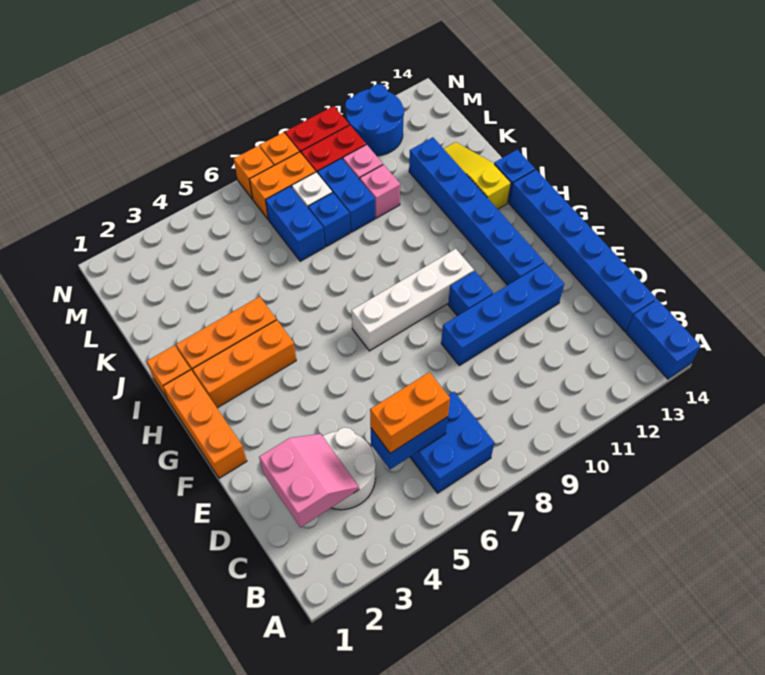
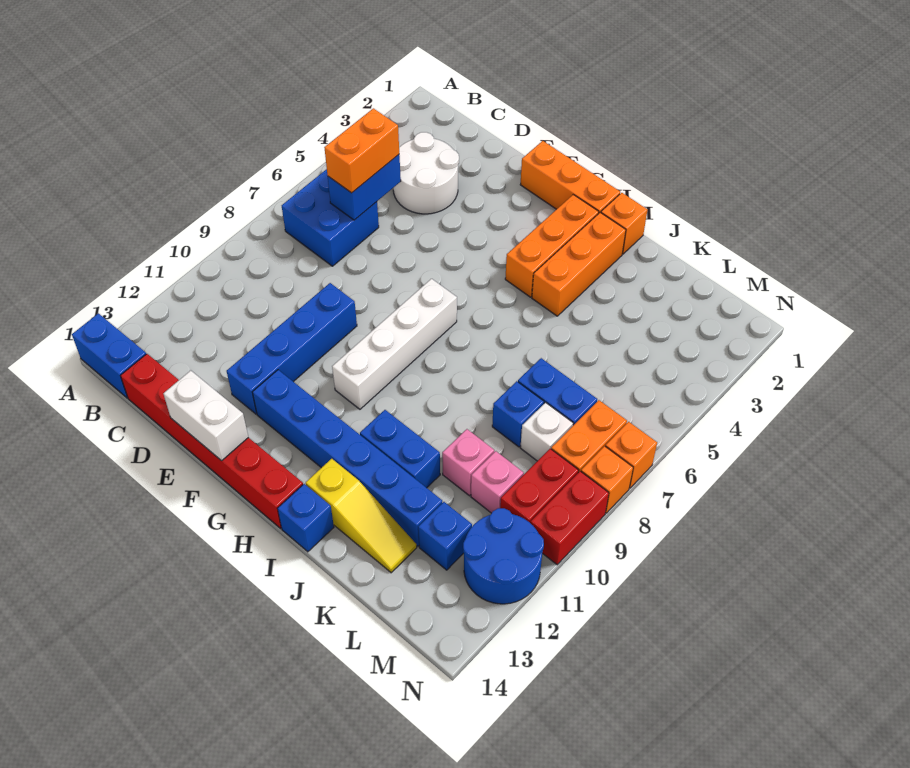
pink slope C2:D3 level 2 top 2 -> none
blue brick C14:H14 level 1 -> red brick C14:H14 level 1
none -> white brick E14:F14 level 2
blue brick F10 level 1 -> blue brick L12 level 1
blue brick K9:L9 level 1 -> blue brick I11:J11 level 1

